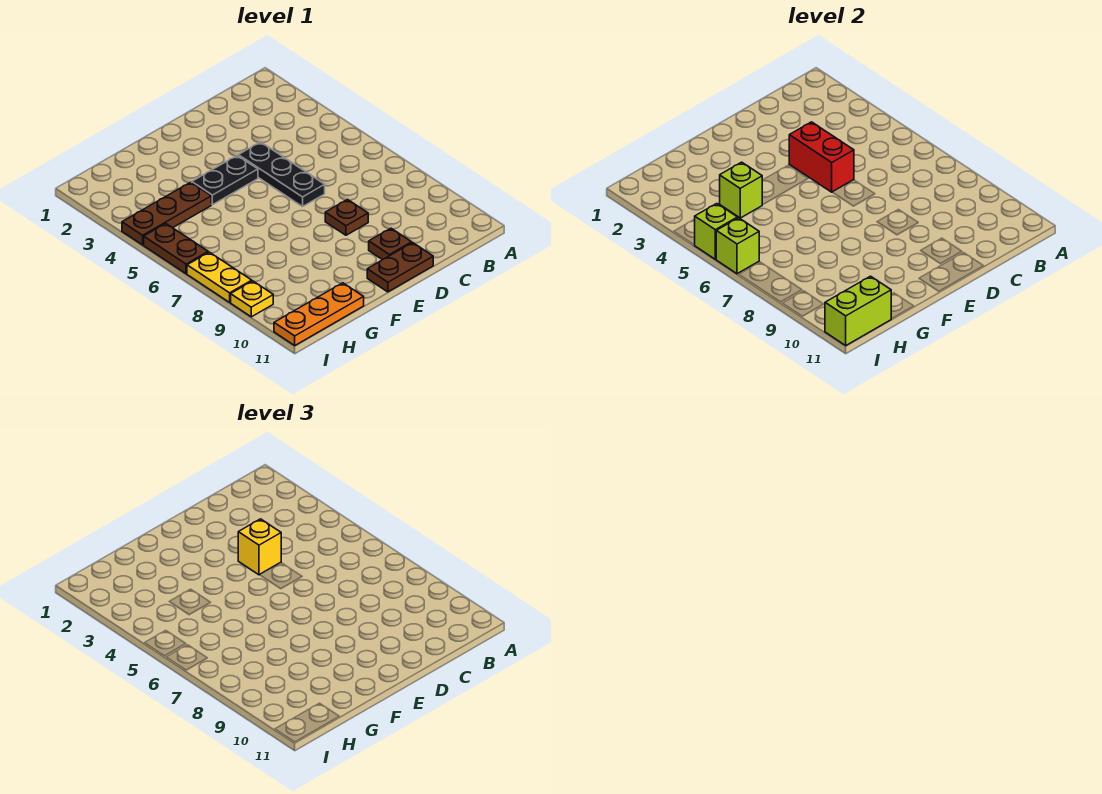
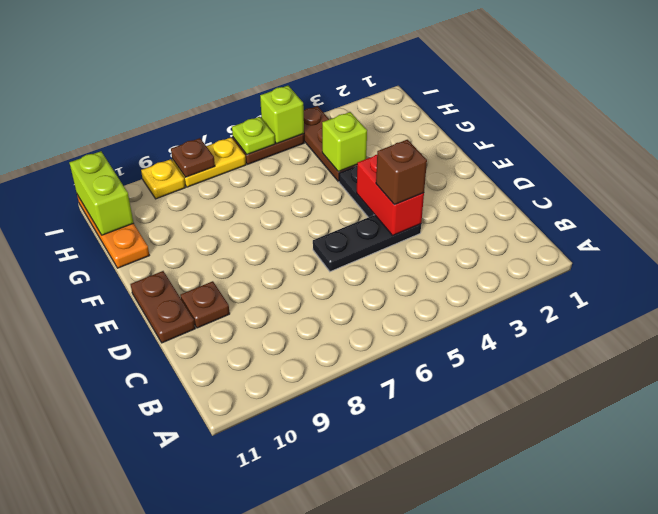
red brick D4:D5 level 2 -> red brick D4:E4 level 2
yellow brick D4 level 3 -> brown brick D4 level 3
brown plate D8 level 1 -> brown plate I8 level 2
lime brick I6 level 2 -> lime plate I6 level 2

